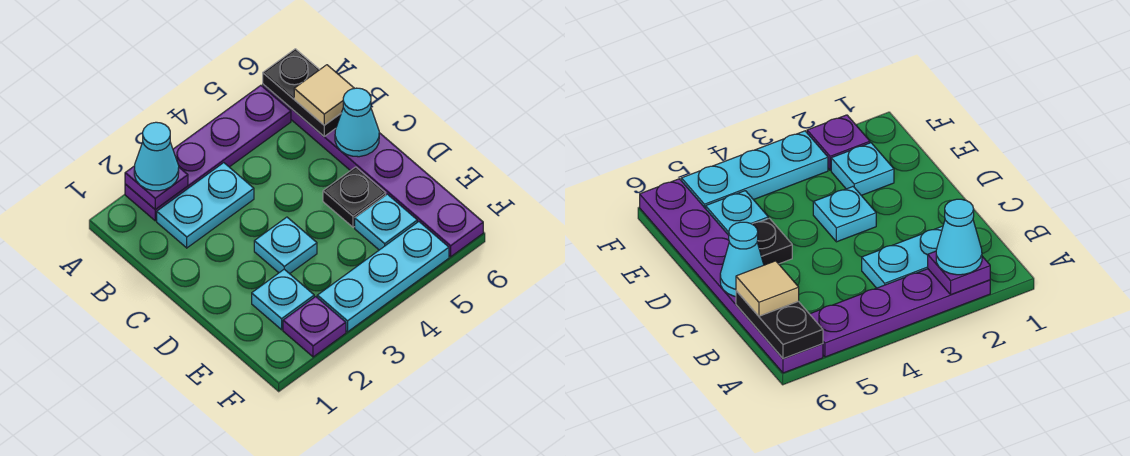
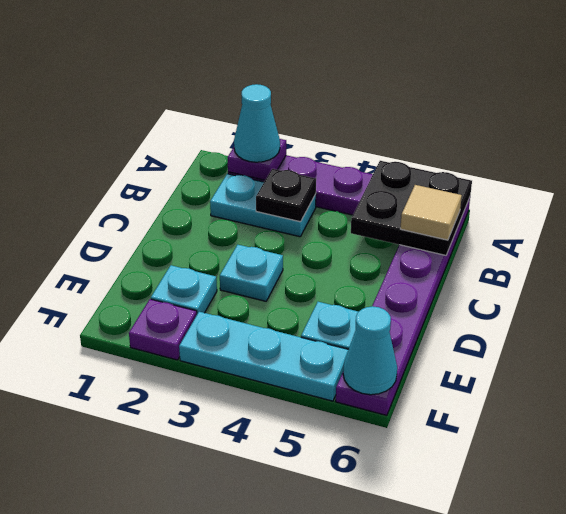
black plate A6:B6 level 2 -> black plate A5:B6 level 2
cyan cone C6 level 2 -> cyan cone F6 level 2
black plate D5 level 1 -> black plate B3 level 2

